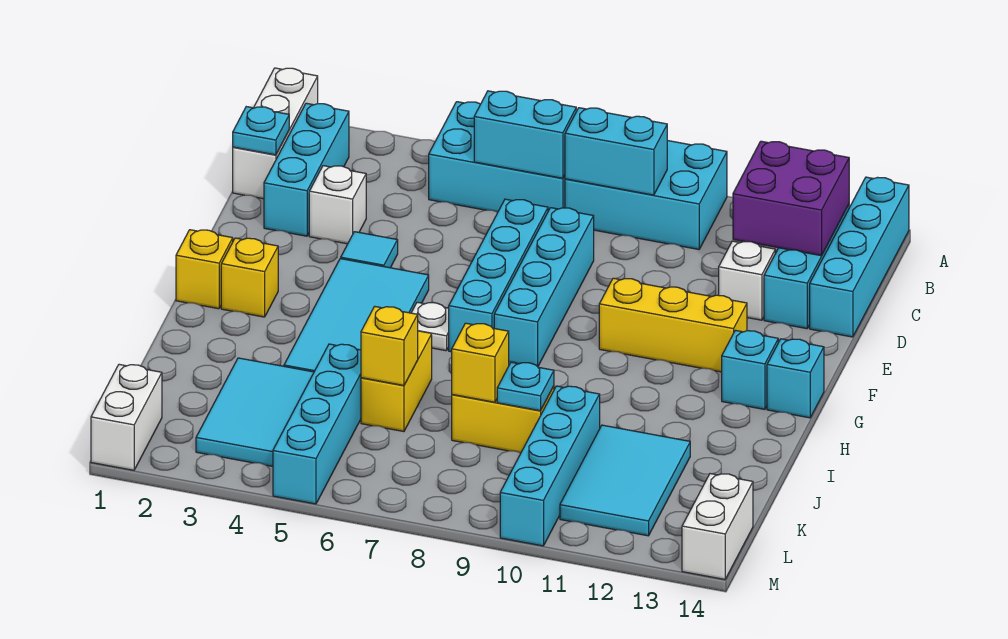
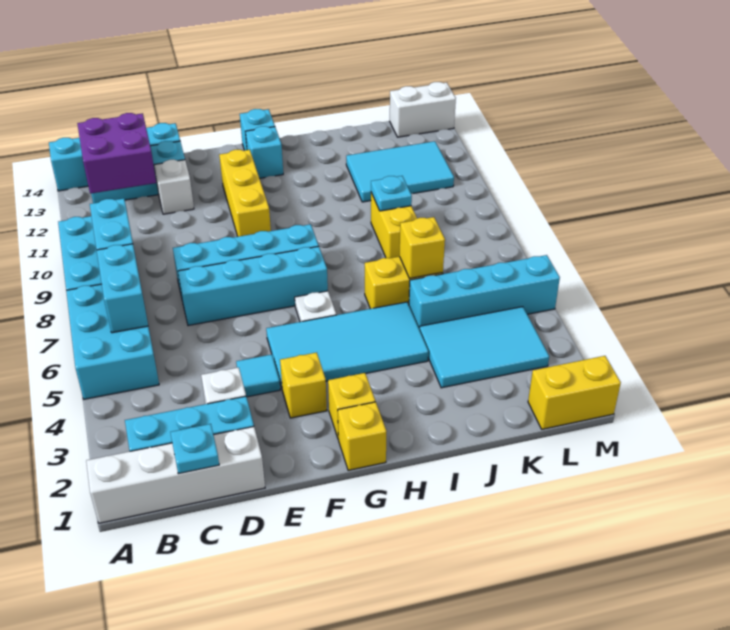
white brick A1:C1 level 1 -> white brick A1:D1 level 1
yellow brick J8 level 2 -> yellow brick F3 level 1
cyan brick J10:M10 level 1 -> none
white brick L1:M1 level 1 -> yellow brick L1:M1 level 1

